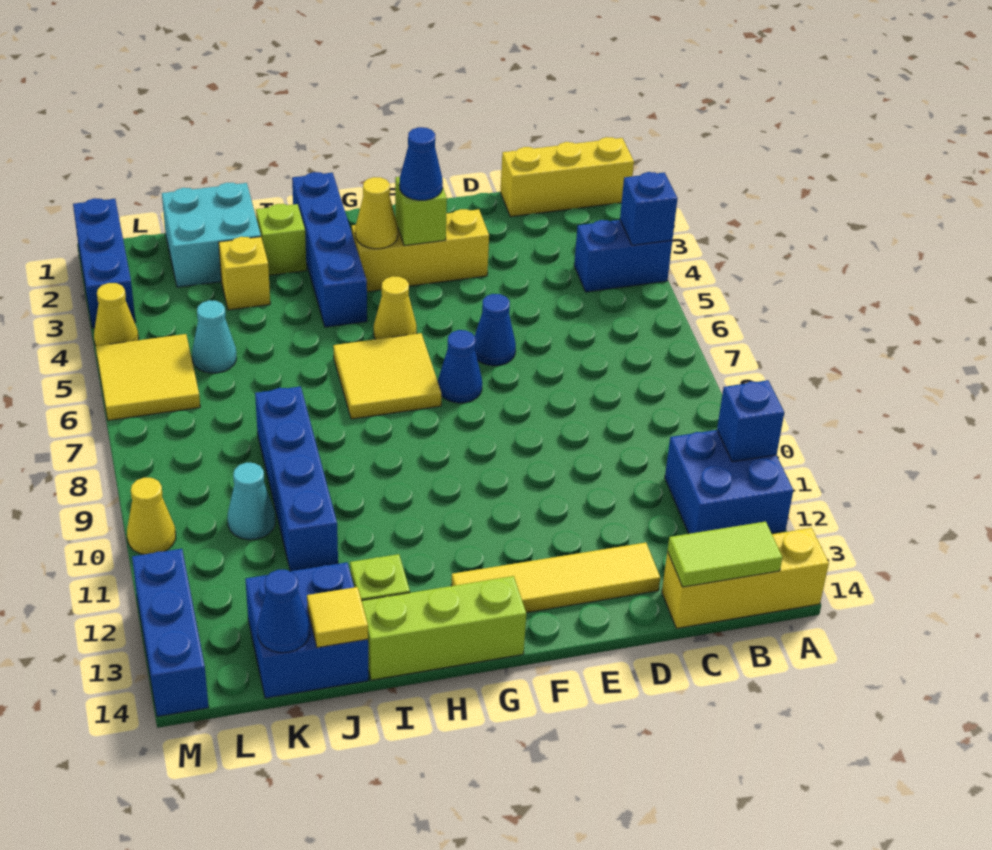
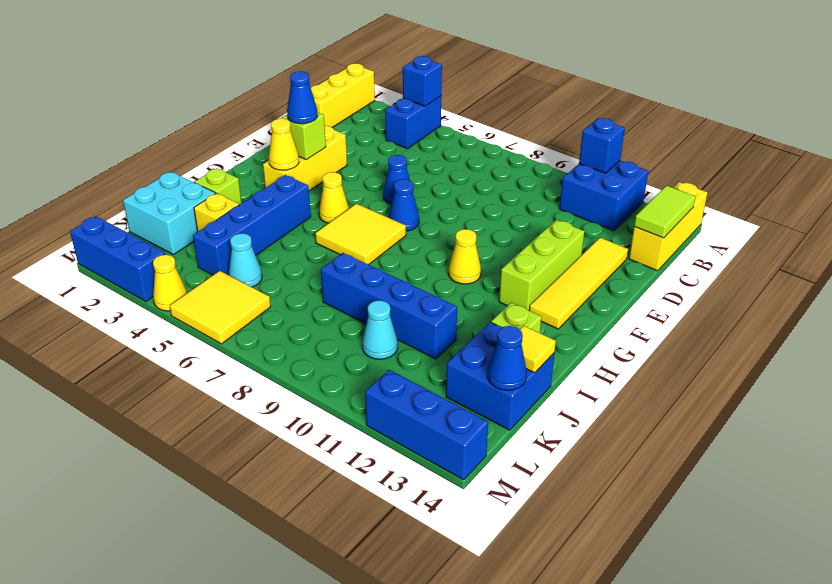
lime brick G14:I14 level 1 -> lime brick E12:G12 level 1
blue brick H1:H4 level 1 -> blue brick H4:K4 level 1
yellow cone M10 level 1 -> yellow cone G10 level 1

